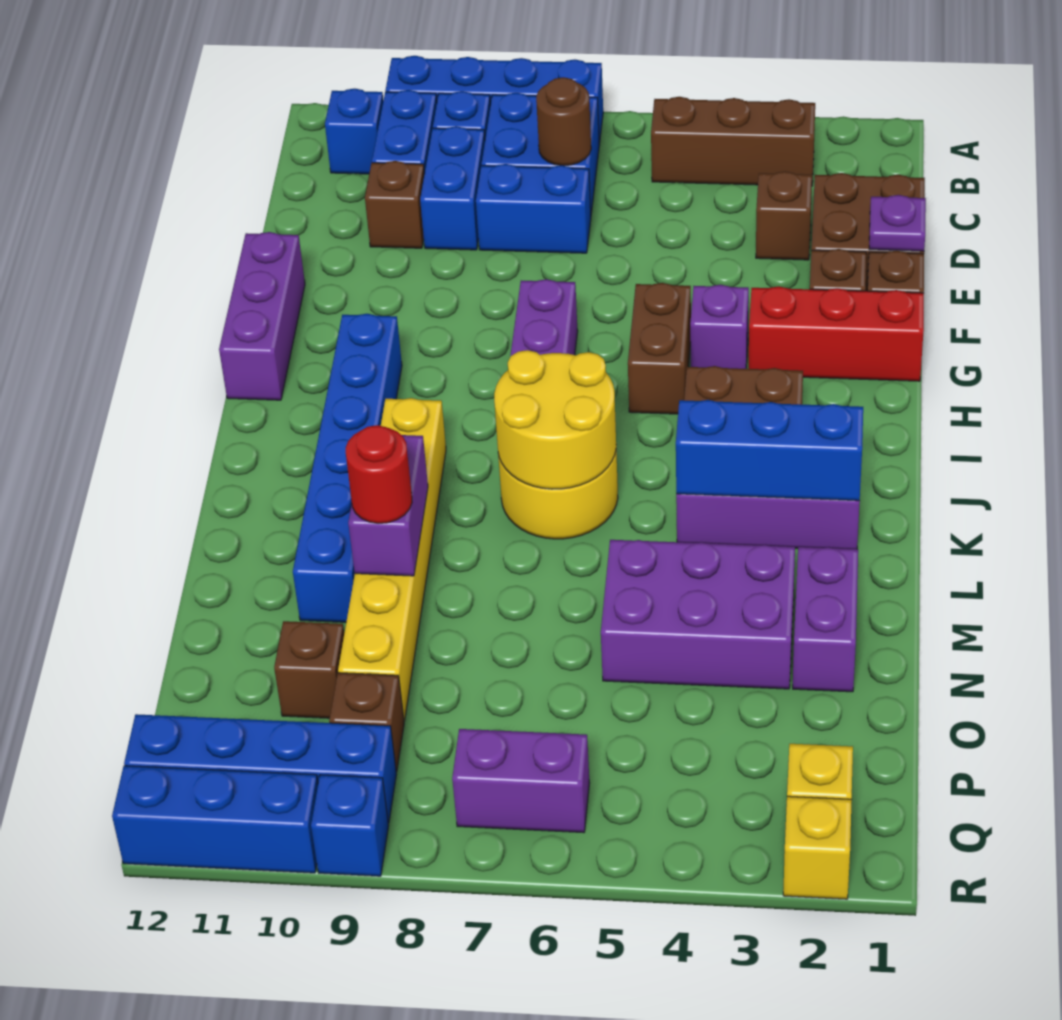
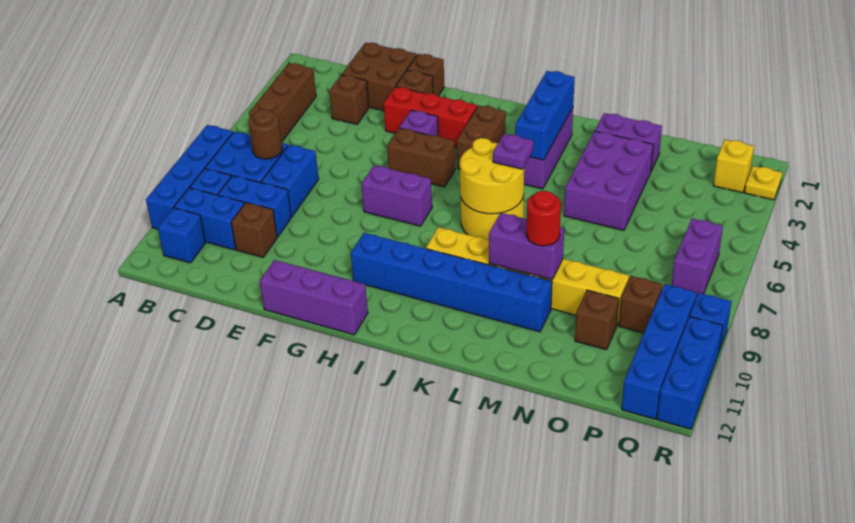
purple plate E1 level 2 -> purple plate K6 level 3
red brick G1:G3 level 1 -> red brick F3:H3 level 1
yellow brick R2 level 1 -> yellow plate R2 level 1

